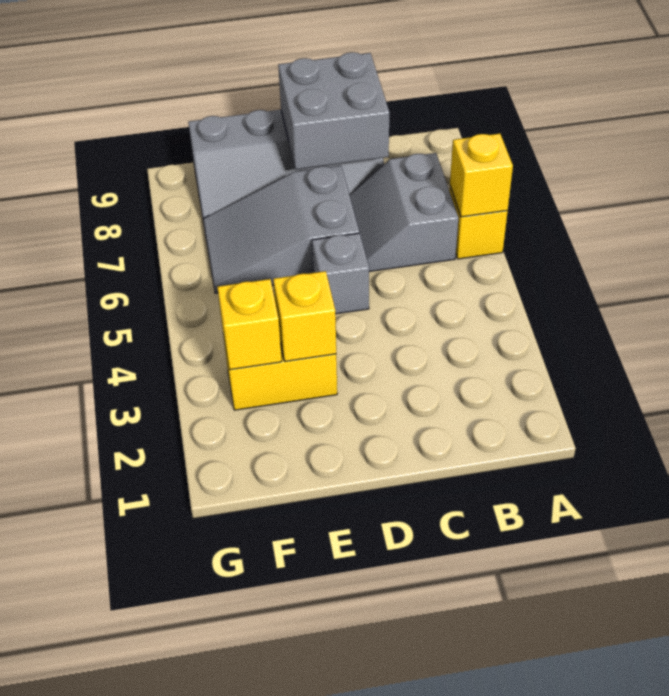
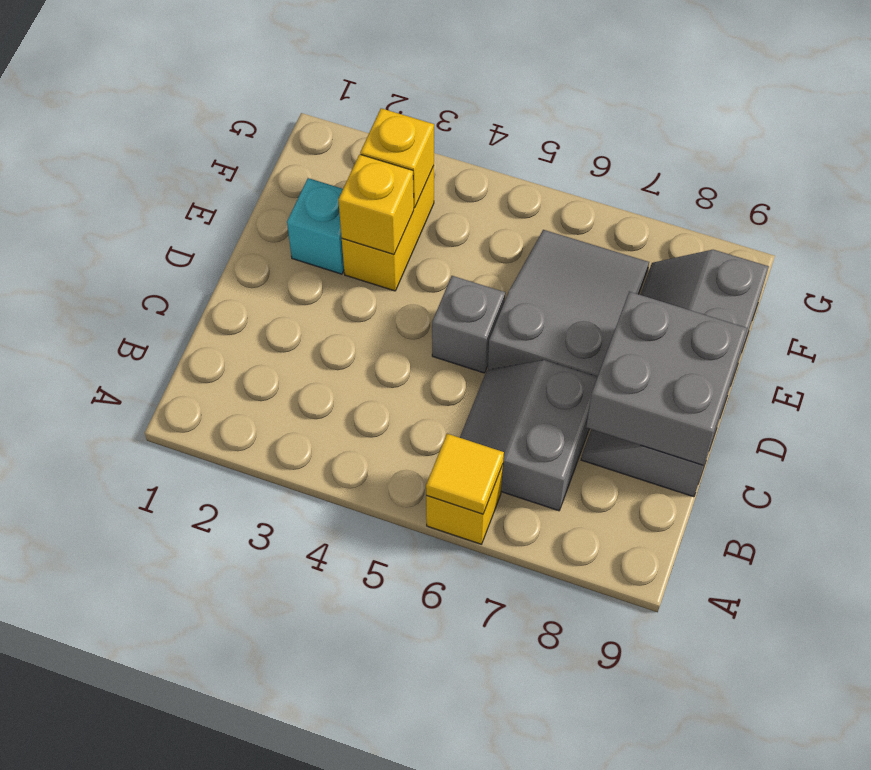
yellow brick A6 level 2 -> yellow tile A6 level 2
grey slope B6:C7 level 1 top B -> grey slope B6:C7 level 1 top 7
none -> cyan brick E2 level 1

